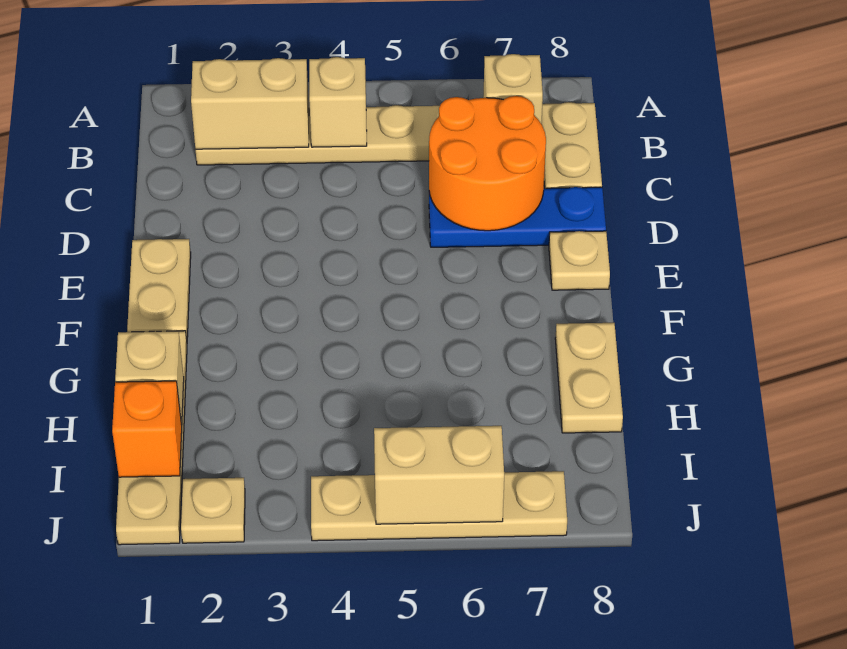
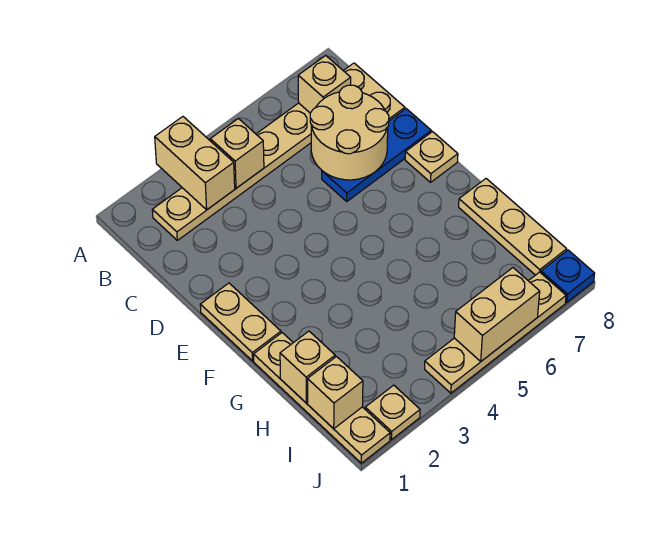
tan brick B2:B3 level 2 -> tan brick A3:B3 level 2
orange round brick C6:D7 level 2 -> tan round brick C6:D7 level 2
tan plate G8:H8 level 1 -> tan plate G8:I8 level 1
orange brick I1 level 2 -> tan brick I1 level 2
none -> blue plate J8 level 1

